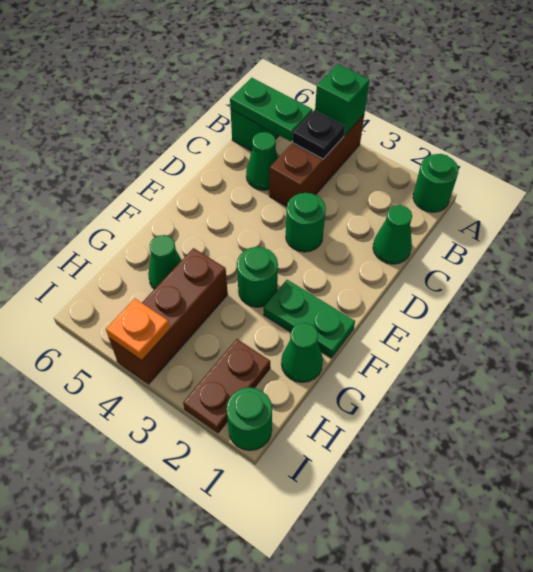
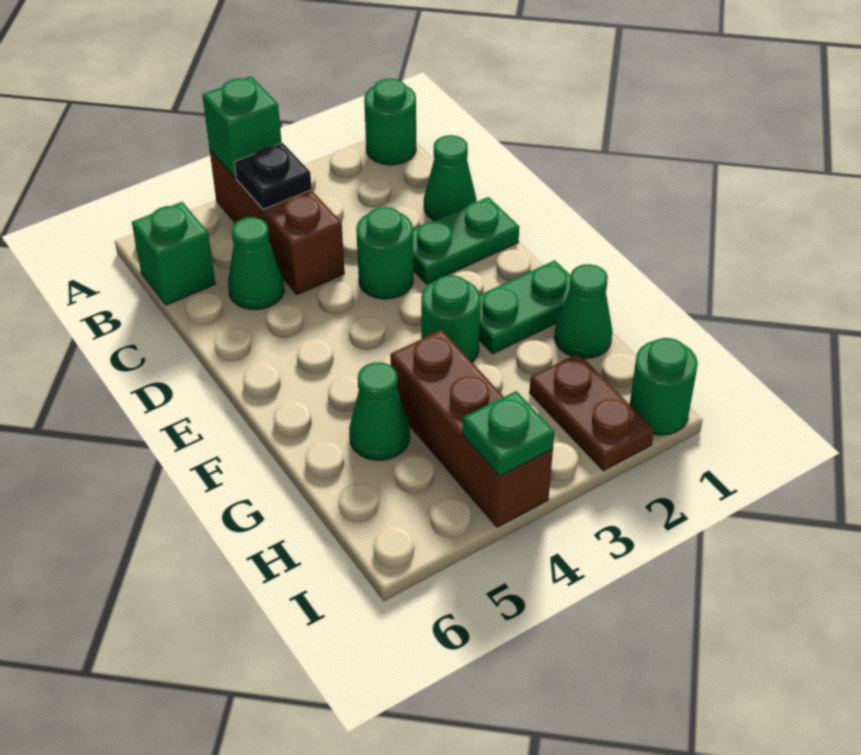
green plate B5:B6 level 2 -> green plate D1:D2 level 1
orange plate I4 level 2 -> green plate I4 level 2

